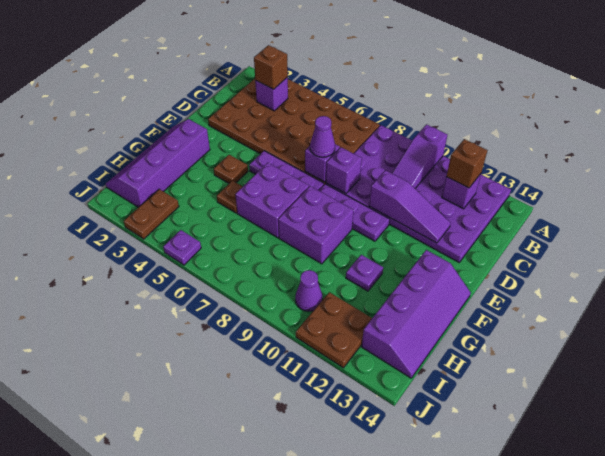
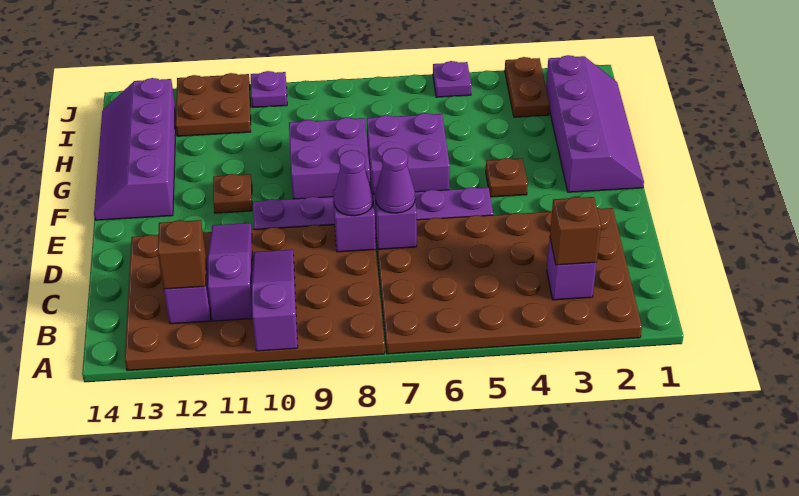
purple plate A8:D13 level 1 -> brown plate A8:D13 level 1
purple slope D10:D12 level 2 top 10 -> purple slope B11:D11 level 2 top B
brown plate G5 level 1 -> brown plate F11 level 1
purple plate G11 level 1 -> purple plate J10 level 1
purple cone I10 level 1 -> purple cone D8 level 3

